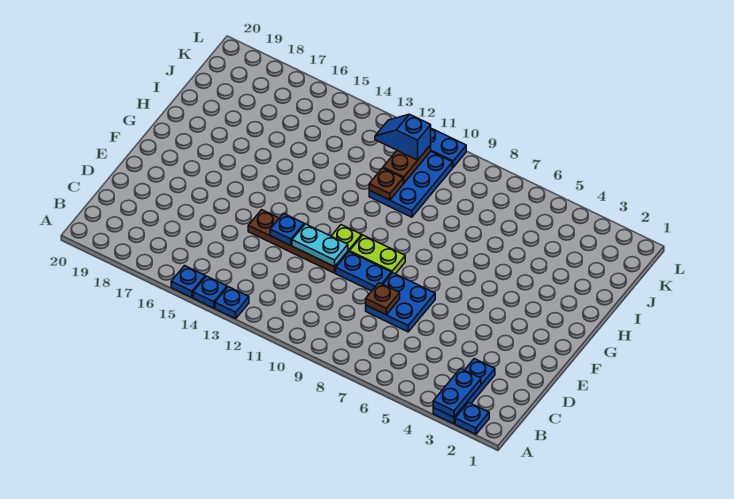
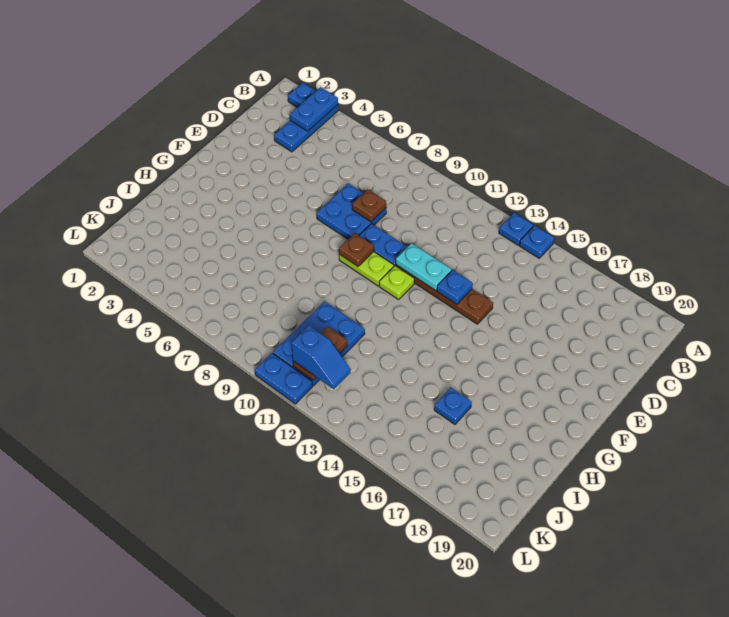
blue plate A15 level 1 -> blue plate I16 level 1
brown plate I11 level 2 -> brown plate F9 level 2

